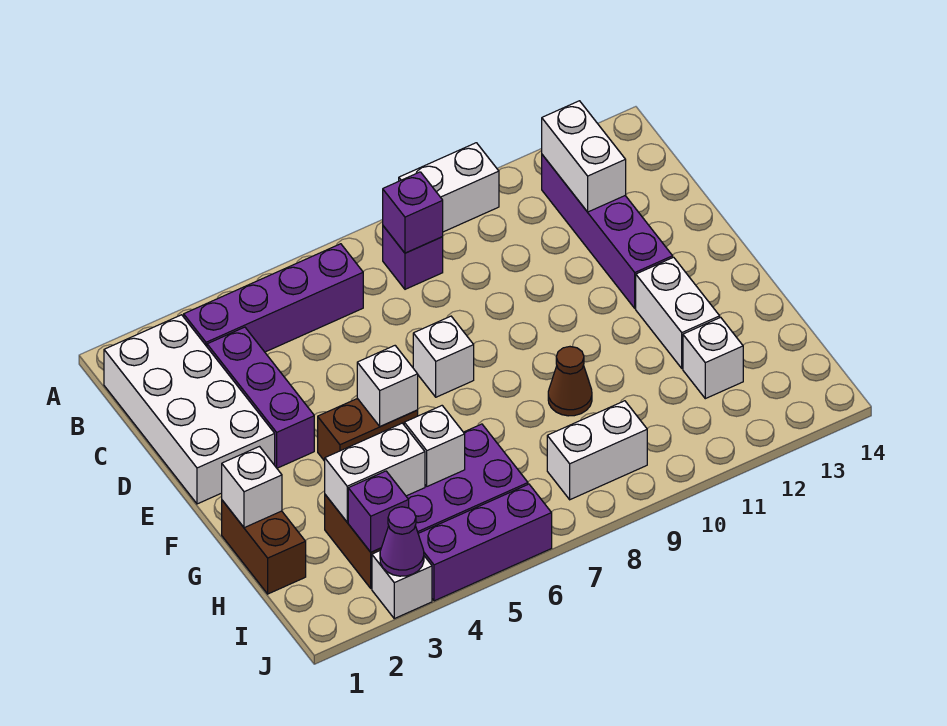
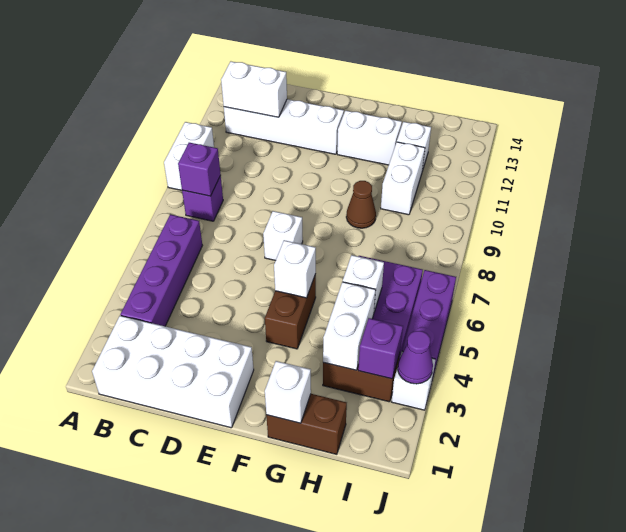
purple brick B12:E12 level 1 -> white brick B12:E12 level 1
purple brick C3:E3 level 1 -> none
white brick I8:I9 level 1 -> white brick H10:H11 level 1

